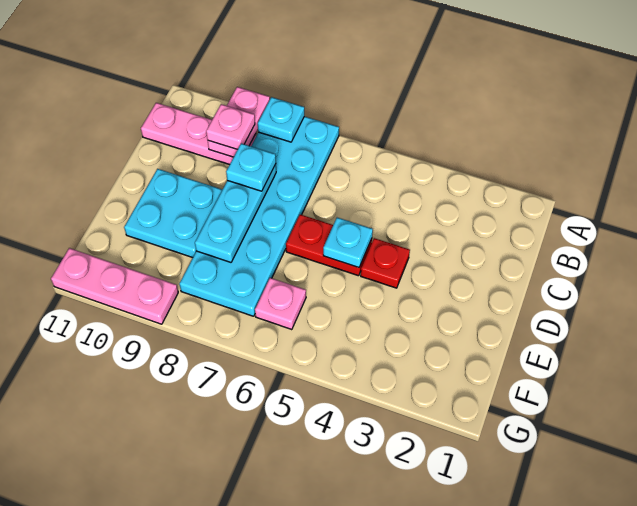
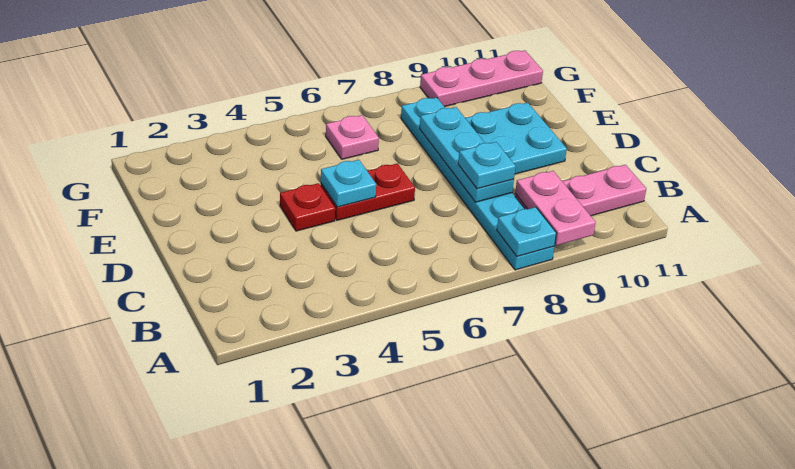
cyan plate A7:F8 level 1 -> cyan plate A8:F8 level 1
pink plate B9 level 3 -> none

